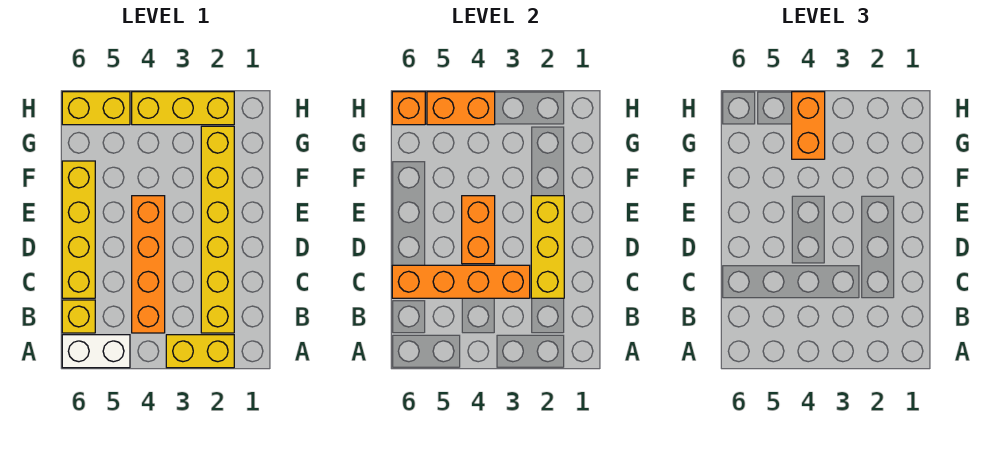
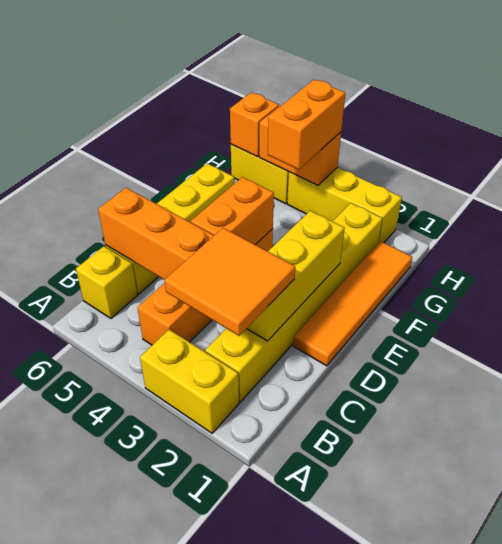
white brick A5:A6 level 1 -> none
none -> orange tile B2:C3 level 3
none -> orange tile D1:G1 level 1

